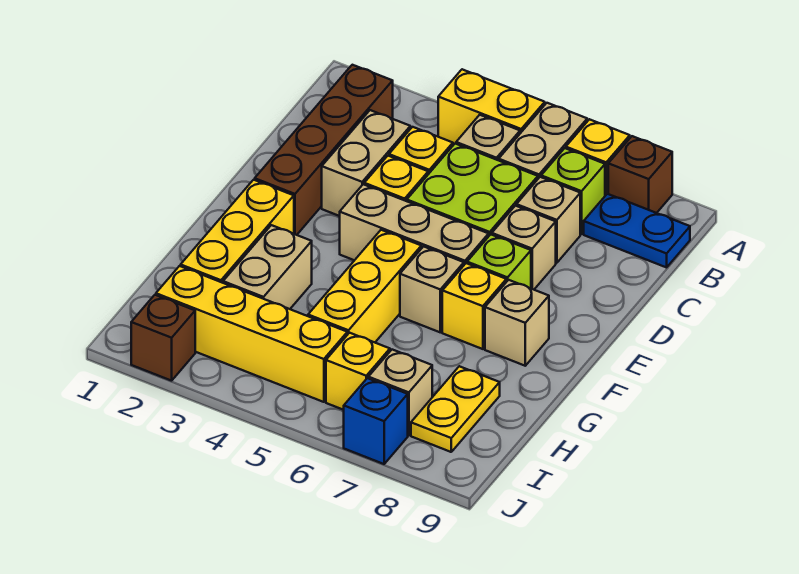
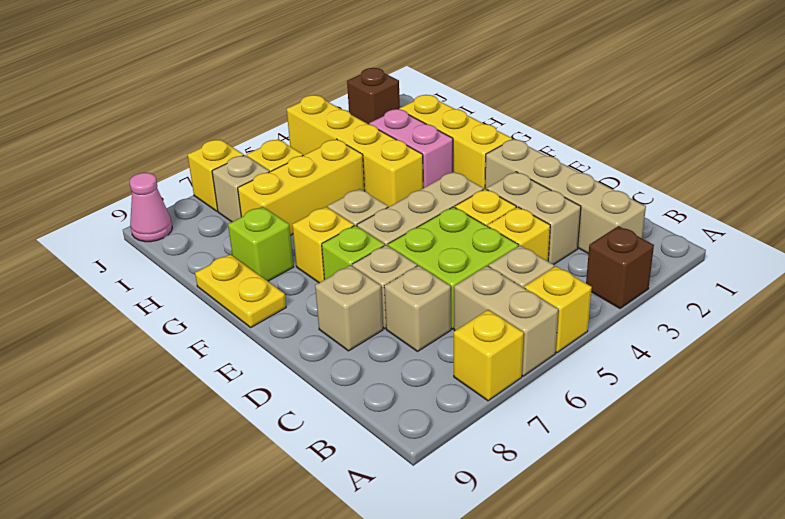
yellow brick A4:A5 level 1 -> yellow brick A5 level 1
brown brick A8 level 1 -> brown brick A3 level 1
brown brick B2:E2 level 1 -> tan brick B2:E2 level 1
lime brick B7 level 1 -> lime brick G8 level 1
blue plate B8:B9 level 1 -> none
yellow brick F5:H5 level 1 -> yellow brick H5:H7 level 1
tan brick F8 level 1 -> tan brick D8 level 1
tan brick G3:H3 level 1 -> pink brick G3:H3 level 1
yellow plate H8:I8 level 1 -> yellow plate F9:G9 level 1
yellow brick I2:I5 level 1 -> yellow brick G4:J4 level 1
blue brick J7 level 1 -> yellow brick J7 level 1
none -> pink cone J9 level 1

